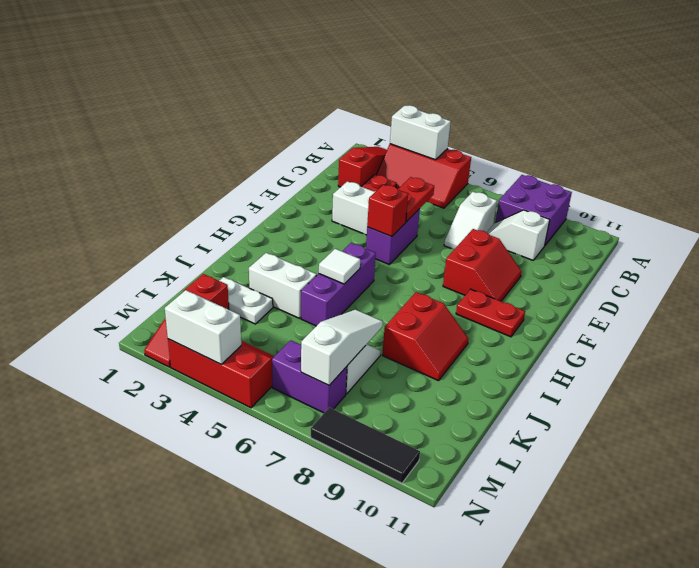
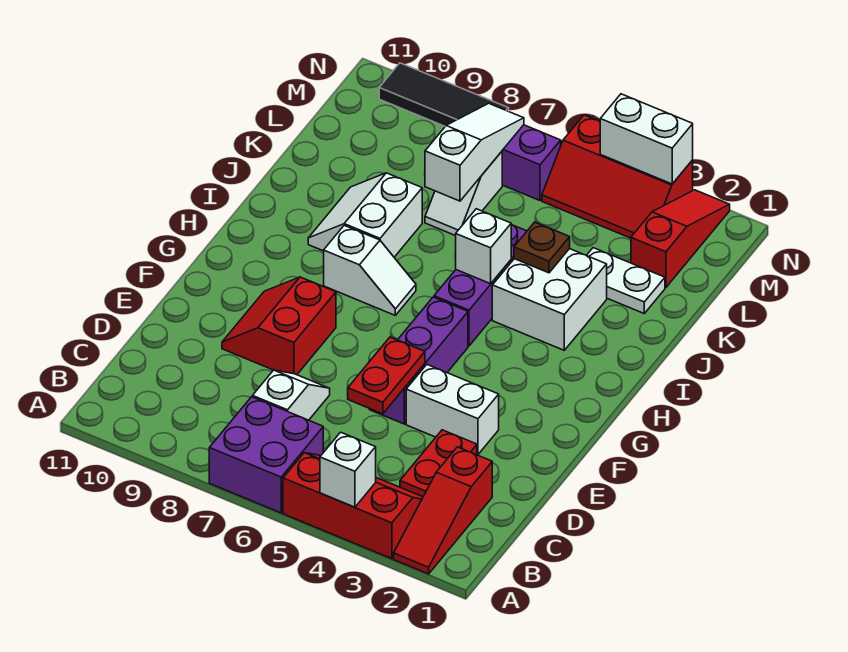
white brick A3:A4 level 2 -> white brick A4 level 2
purple brick A8:B9 level 1 -> purple brick A6:B7 level 1
white slope C8:C9 level 1 top 9 -> white slope H7:H8 level 1 top 8
purple brick E5:F5 level 1 -> purple brick E5:G5 level 1
red brick F5 level 2 -> none
red plate G9:G10 level 1 -> none
white tile I5 level 2 -> white brick I5 level 2
red slope I8:J9 level 1 top 8 -> white slope I8:J9 level 1 top 8
white brick J3:J4 level 1 -> white brick I3:J4 level 1
none -> brown plate J4 level 2
white slope K7:M7 level 2 top M -> white slope K7:M7 level 2 top K

